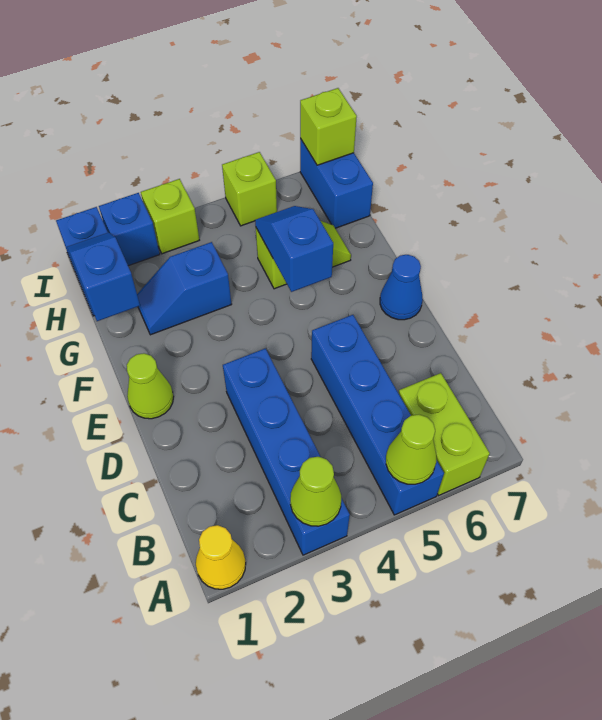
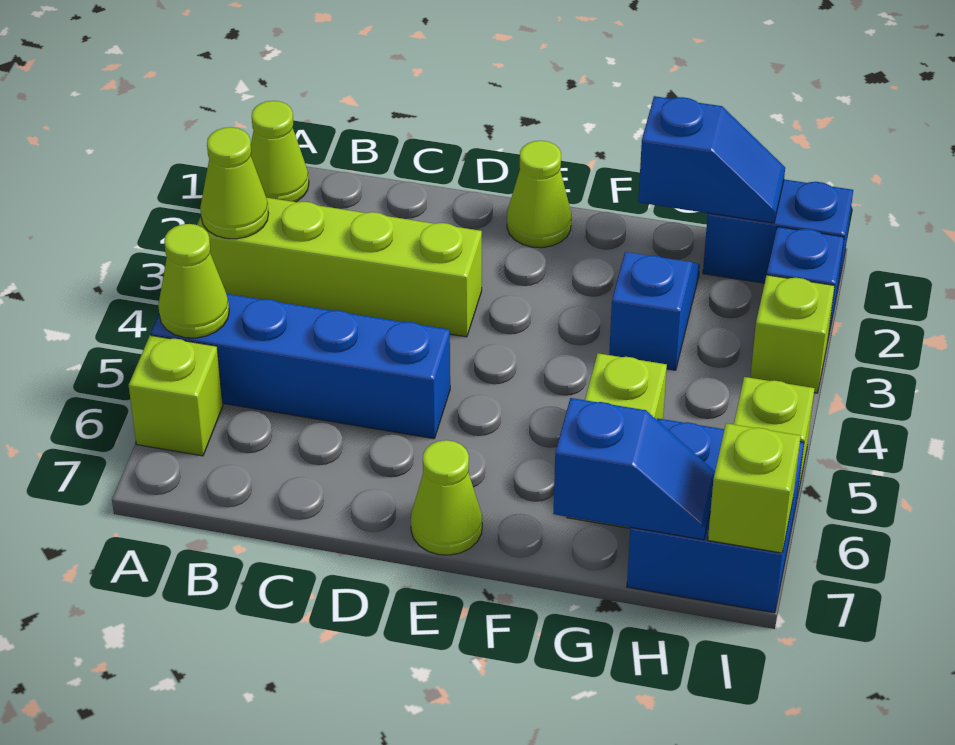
yellow cone A1 level 1 -> lime cone A1 level 1
blue brick A3:D3 level 1 -> lime brick A3:D3 level 1
lime brick A6:B6 level 1 -> lime brick A6 level 1
blue cone E7 level 1 -> lime cone E7 level 1
blue slope F5:G5 level 2 top F -> blue slope G7:H7 level 2 top G
blue brick H7:I7 level 1 -> blue brick H6:I7 level 1

